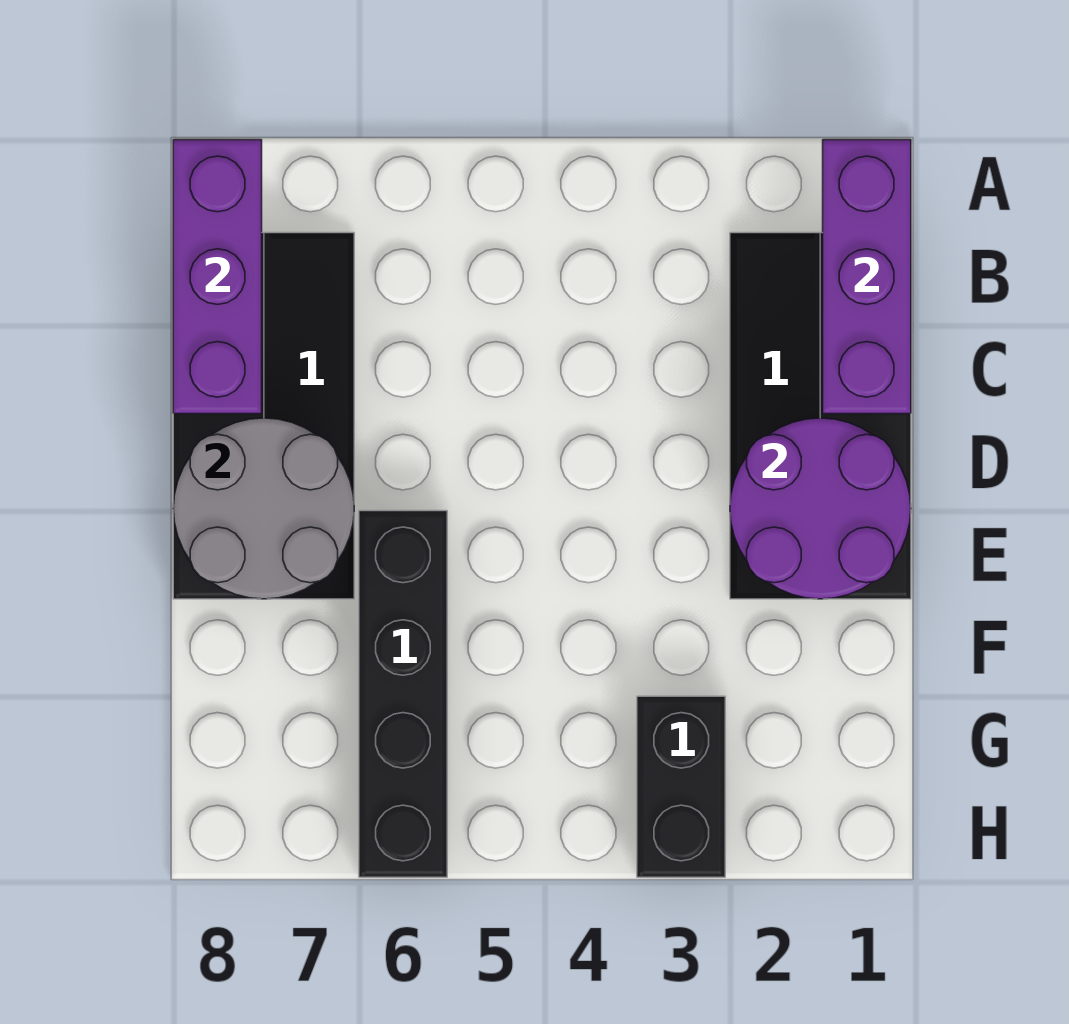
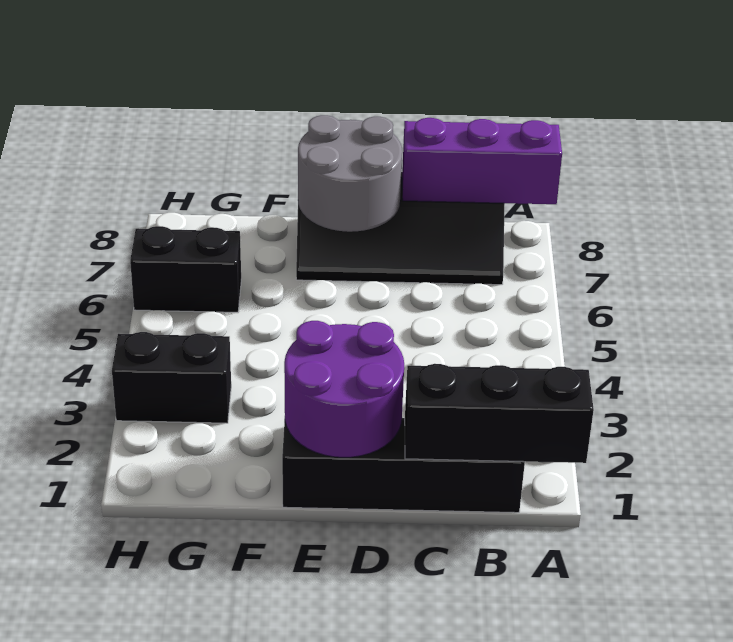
purple brick A1:C1 level 2 -> black brick A1:C1 level 2
black brick E6:H6 level 1 -> black brick G6:H6 level 1

